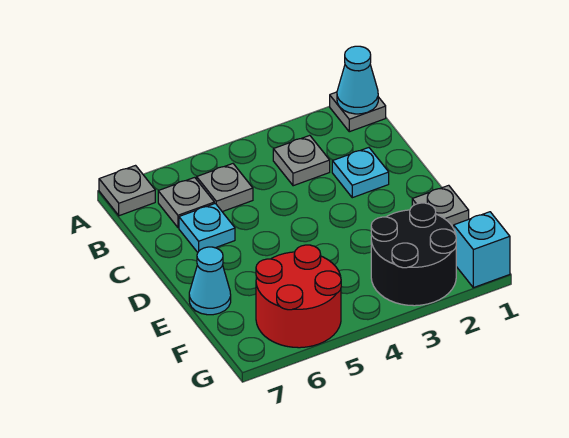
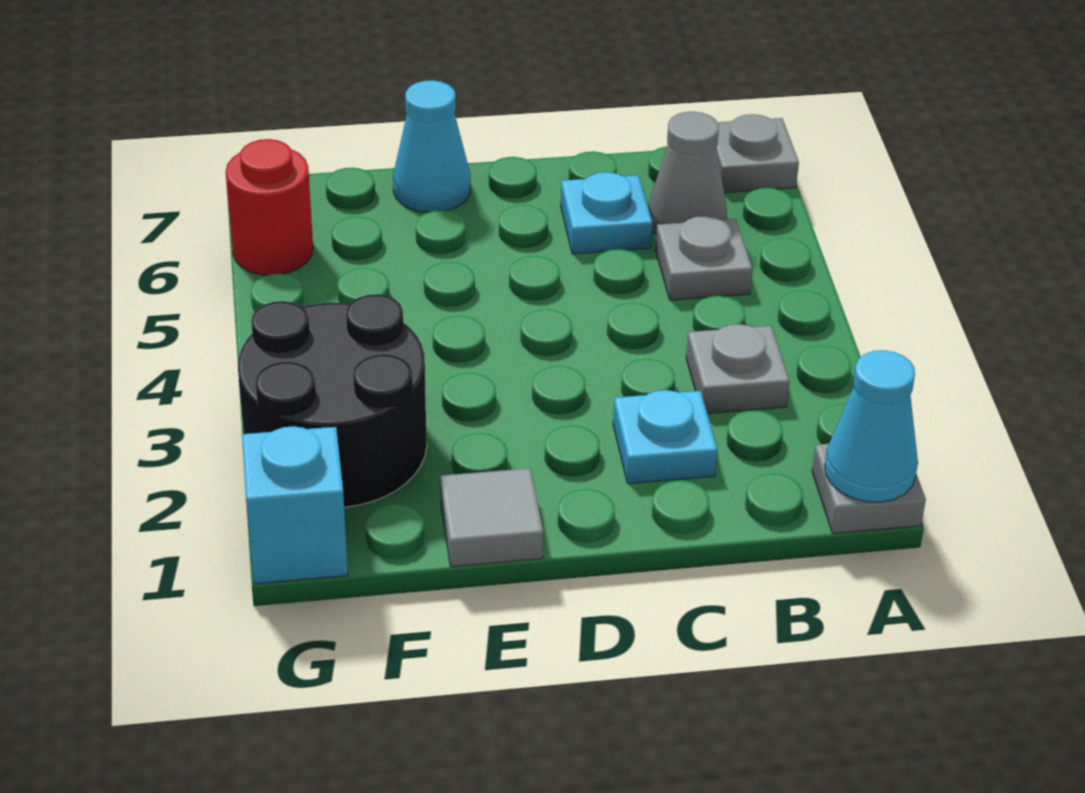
grey plate B6 level 1 -> grey cone B6 level 1
grey plate E1 level 1 -> grey tile E1 level 1
red round brick F5:G6 level 1 -> red round brick G6 level 1

